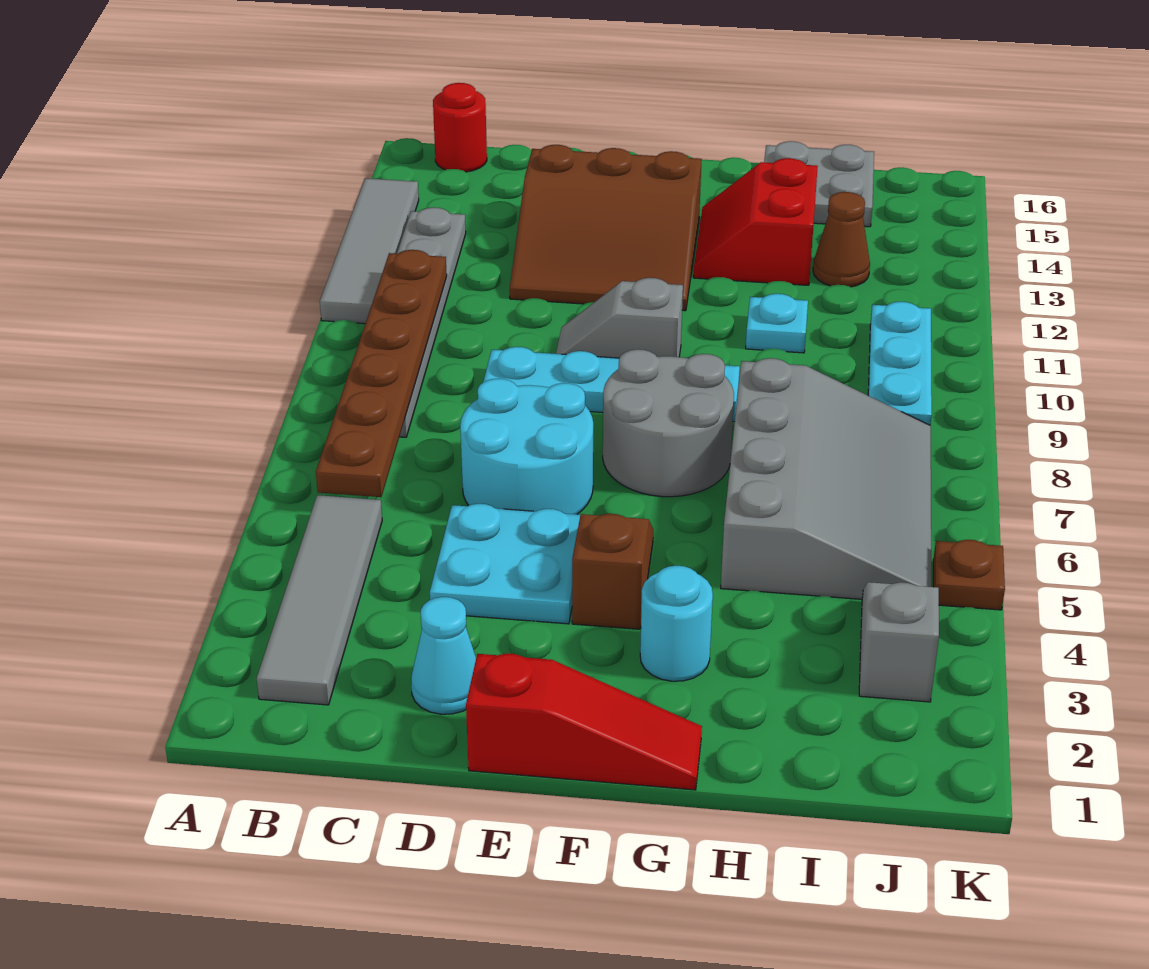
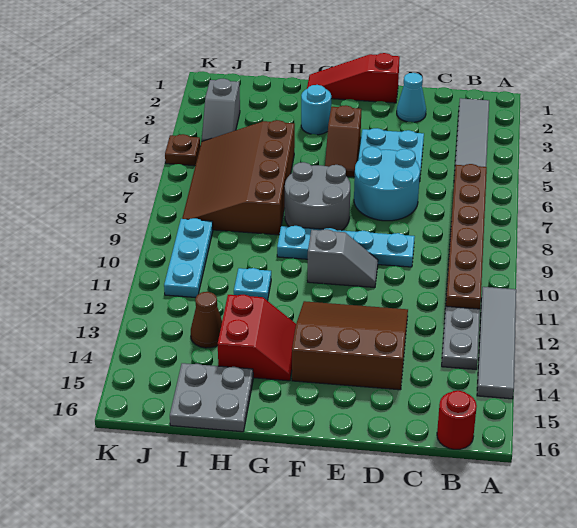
grey slope H5:J8 level 1 top H -> brown slope H5:J8 level 1 top H

